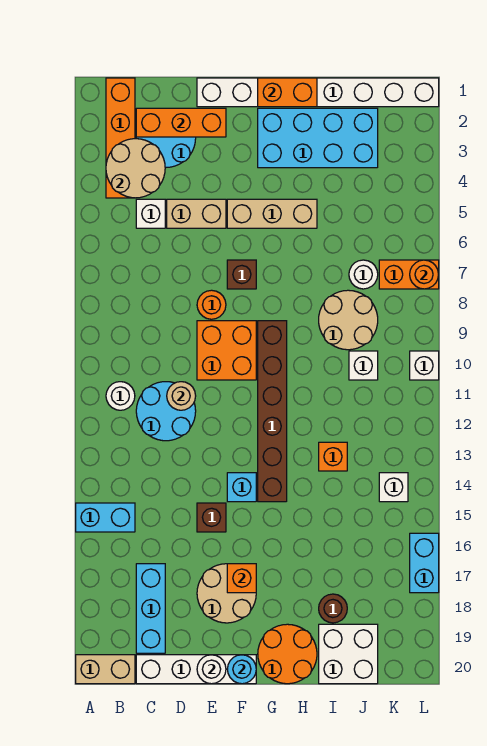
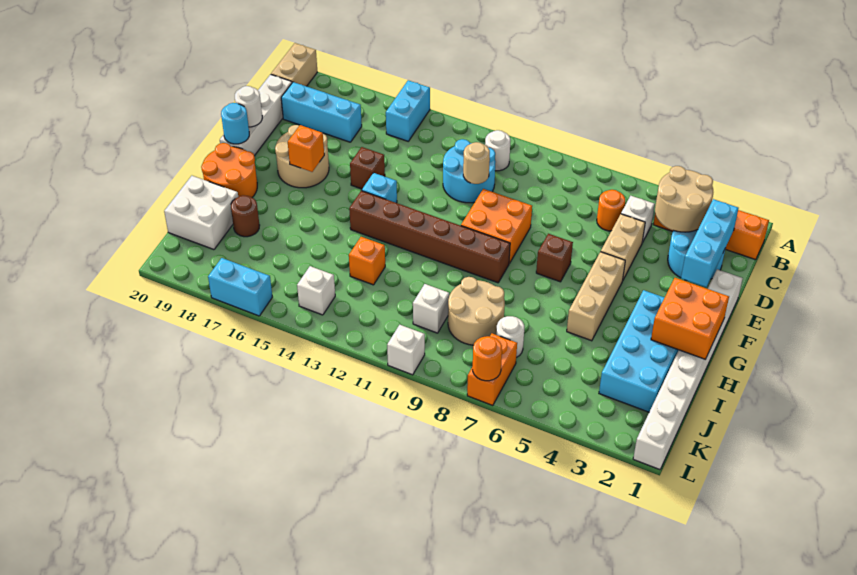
orange brick C2:E2 level 2 -> cyan brick C2:E2 level 2
orange round brick E8 level 1 -> orange round brick C6 level 1
orange brick G1:H1 level 2 -> orange brick G1:H2 level 2

